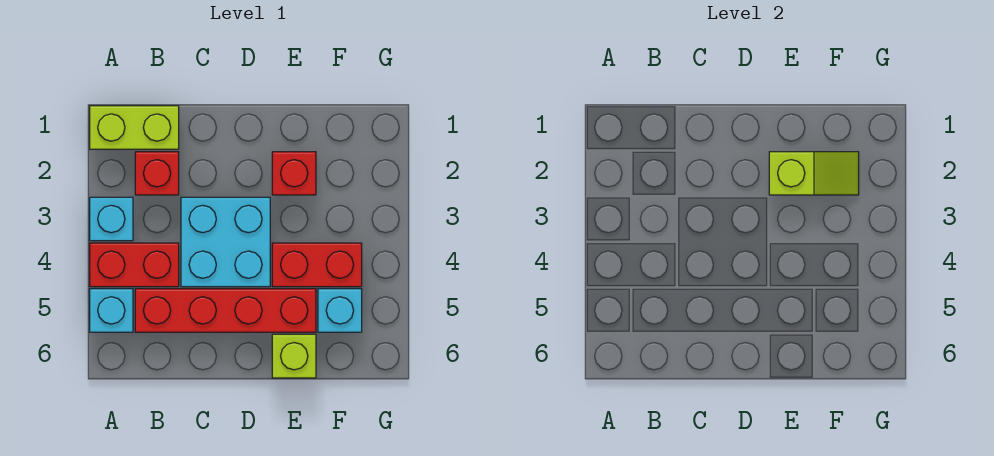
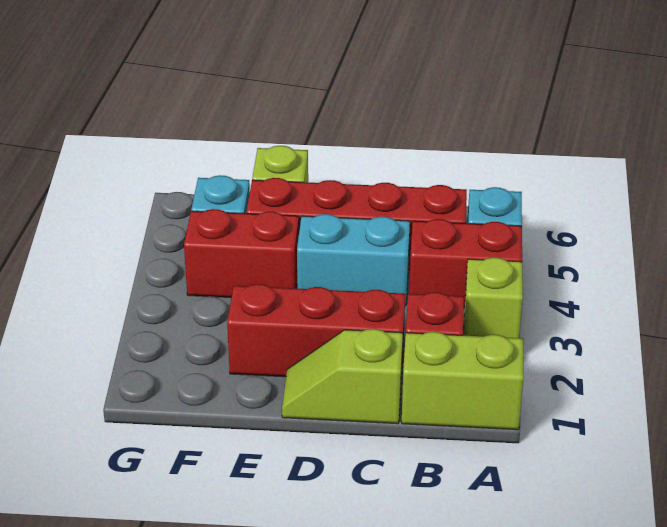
cyan brick A3 level 1 -> lime brick A3 level 1
cyan brick C3:D4 level 1 -> cyan brick C4:D4 level 1
red brick E2 level 1 -> red brick C2:E2 level 1
lime slope E2:F2 level 2 top E -> lime slope C1:D1 level 1 top C

